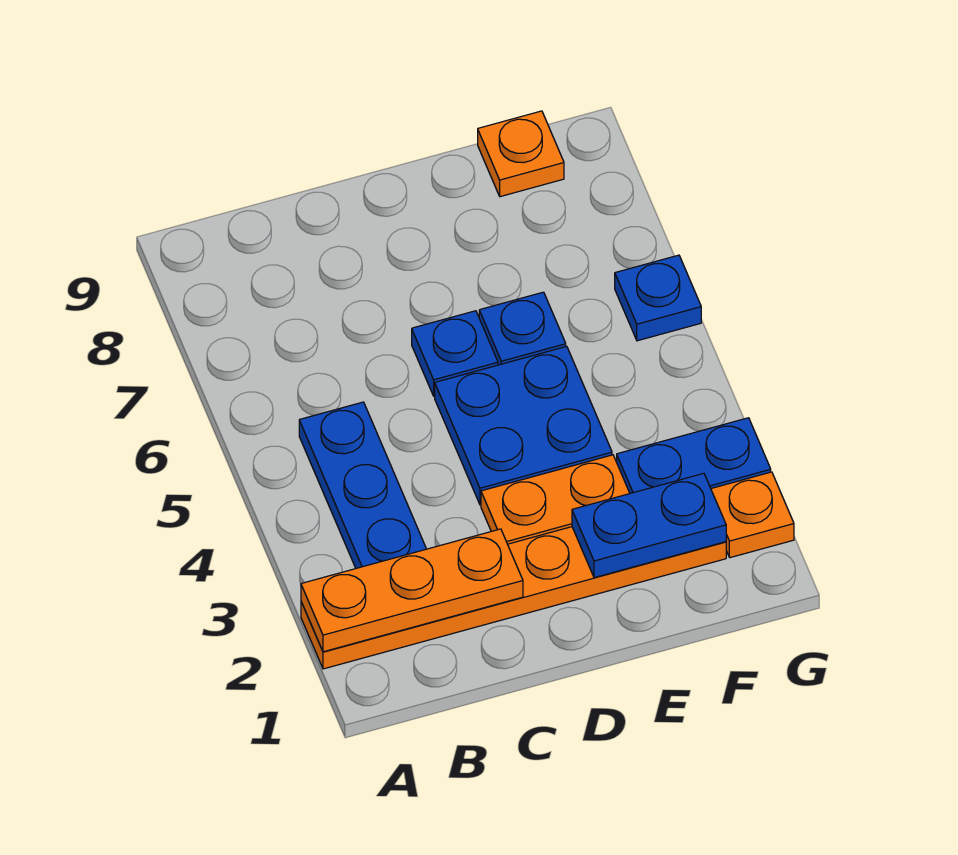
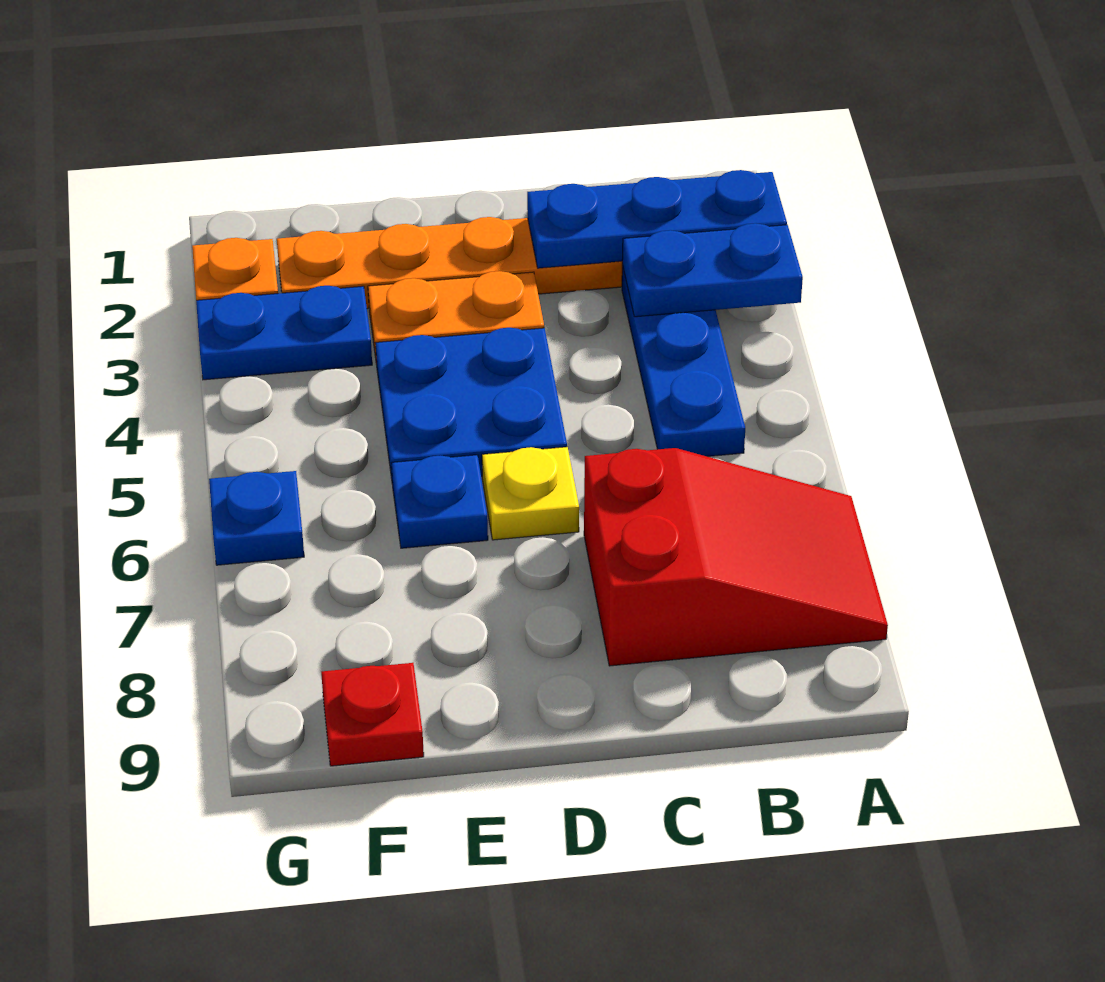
orange plate A2:C2 level 2 -> blue plate A2:C2 level 2
none -> red slope A7:C8 level 1 top C
blue plate D6 level 1 -> yellow plate D6 level 1
blue plate E2:F2 level 2 -> blue plate A3:B3 level 2
orange plate F9 level 1 -> red plate F9 level 1

